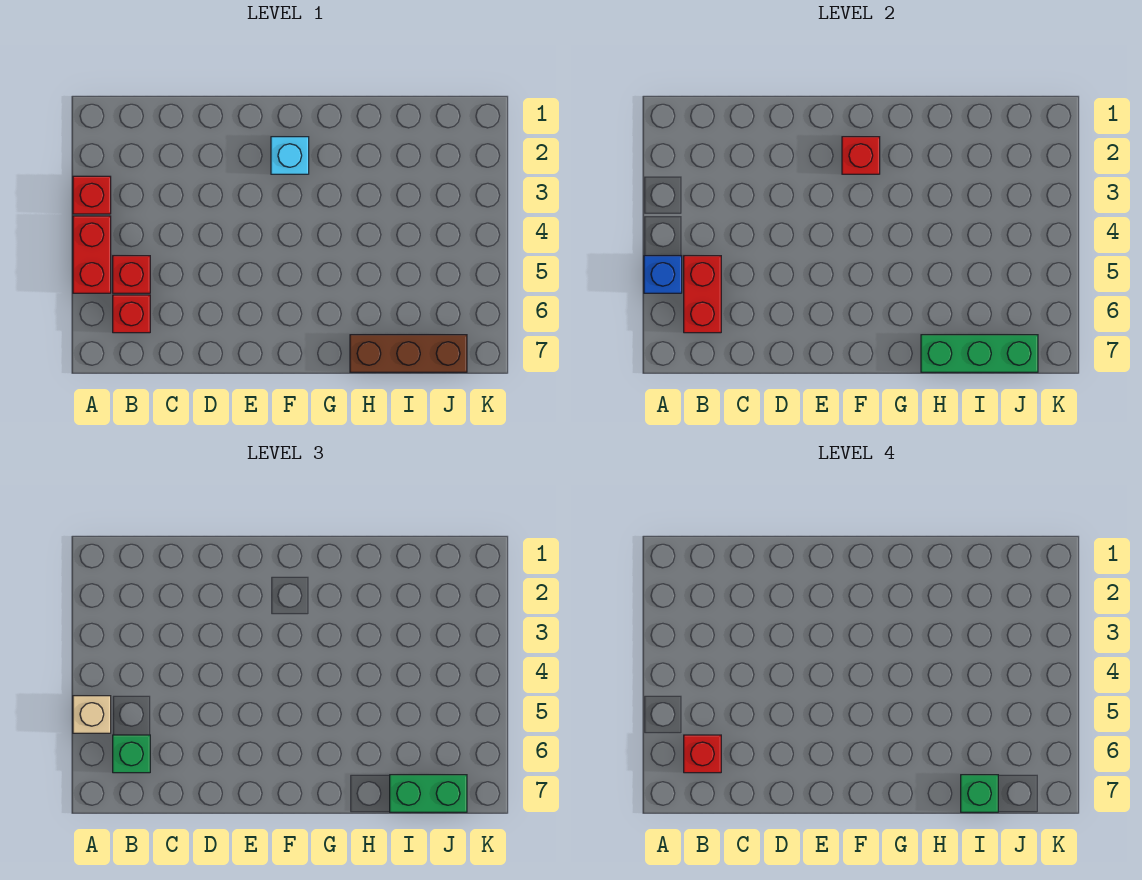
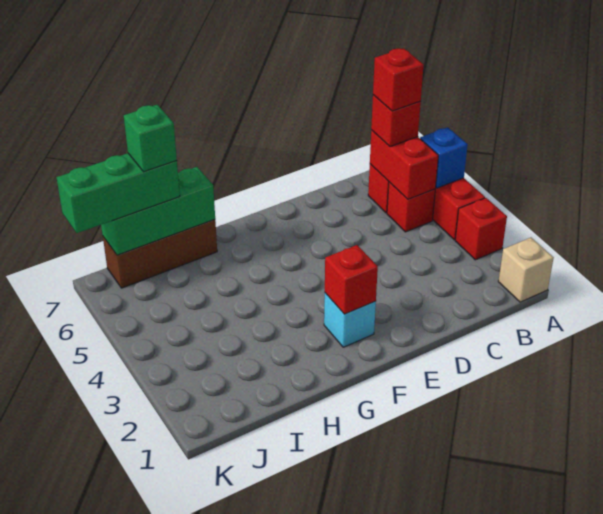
tan brick A5 level 3 -> tan brick A1 level 1
green brick B6 level 3 -> red brick B6 level 3
green brick I7:J7 level 3 -> green brick I7:K7 level 3

